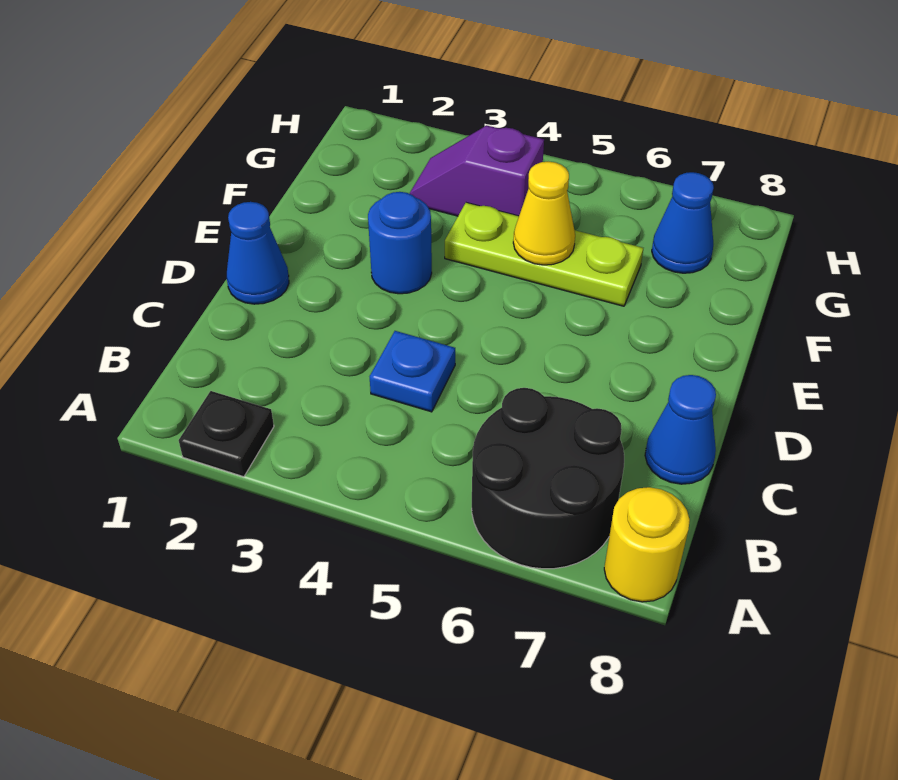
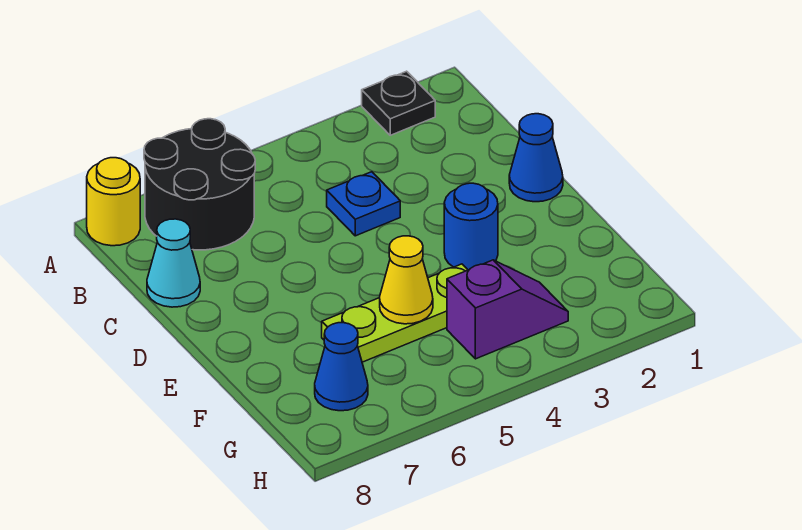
blue cone C8 level 1 -> cyan cone C8 level 1

